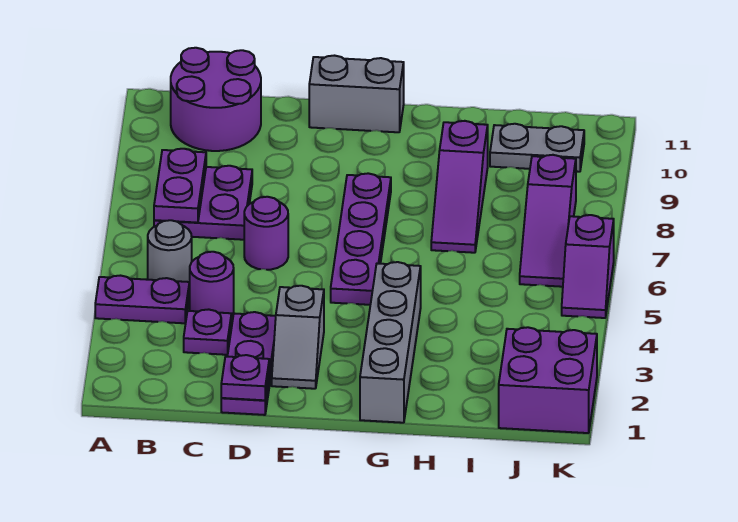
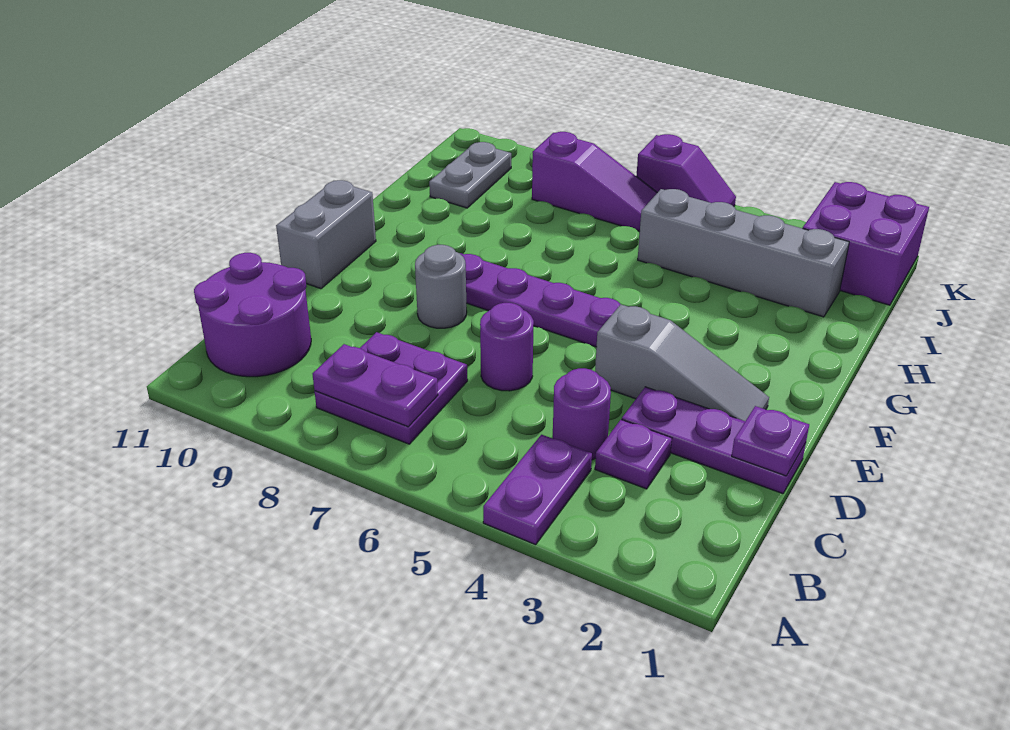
grey round brick B5 level 1 -> grey round brick E8 level 1
grey slope E2:E3 level 1 top 3 -> grey slope E2:E4 level 1 top 4
grey brick G1:G4 level 1 -> grey brick I2:I5 level 1
purple slope H7:H9 level 1 top 9 -> none

